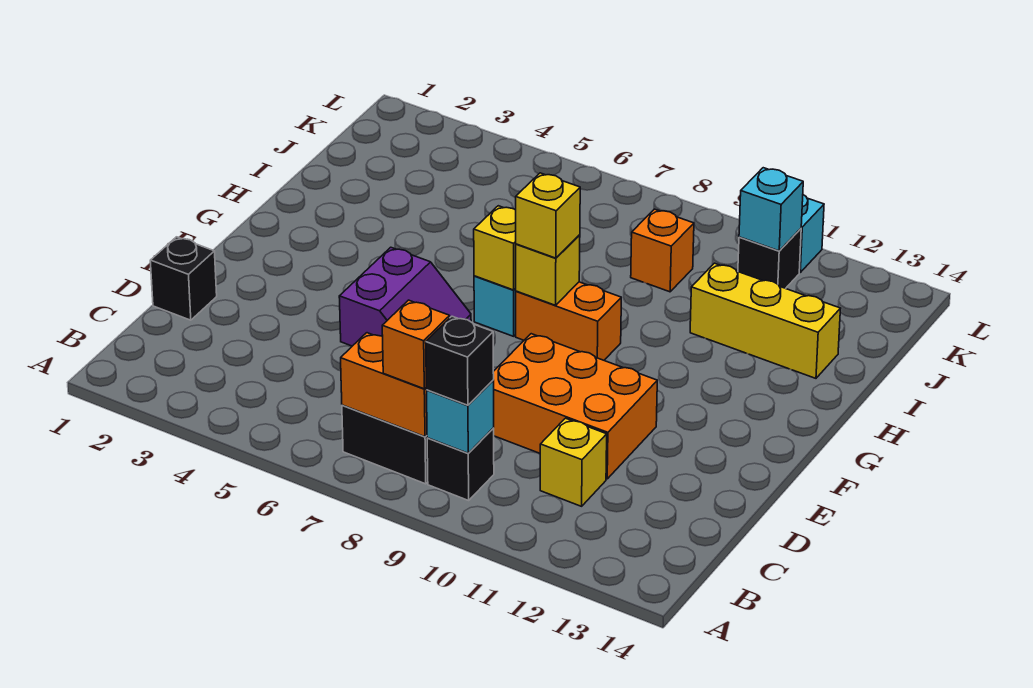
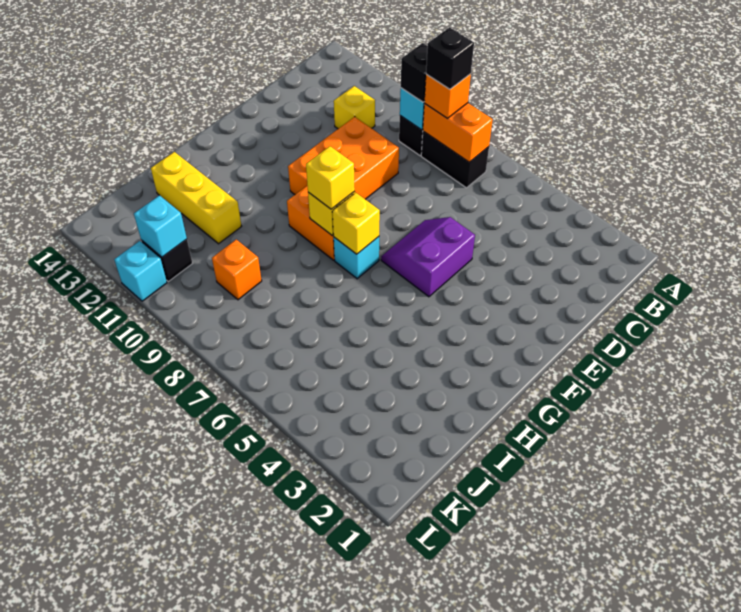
black brick D1 level 1 -> black brick B8 level 4
orange brick D9:E11 level 1 -> orange brick D9:F10 level 1

